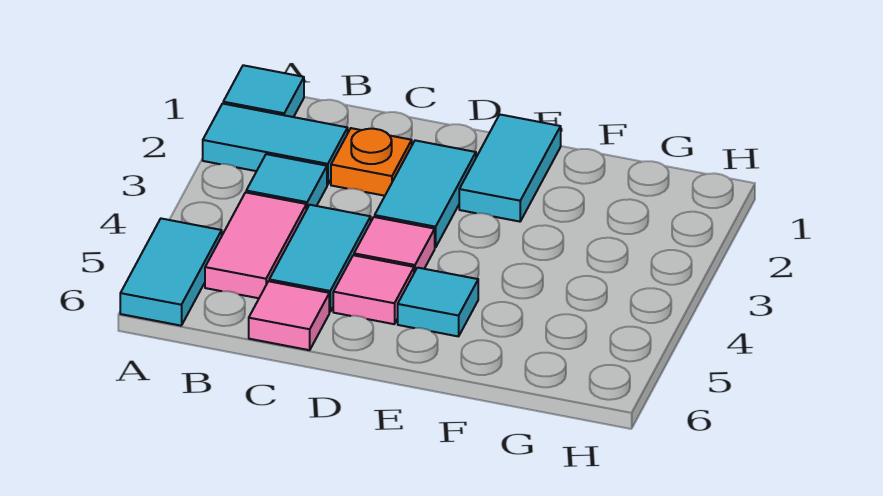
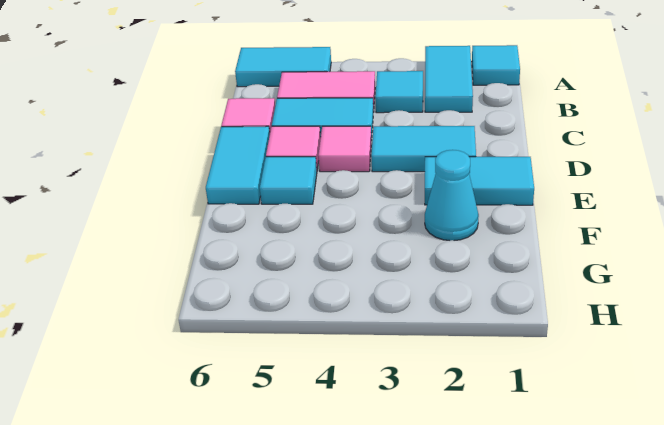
orange plate C2 level 1 -> none
none -> cyan tile D6:E6 level 1
none -> cyan cone F2 level 1

